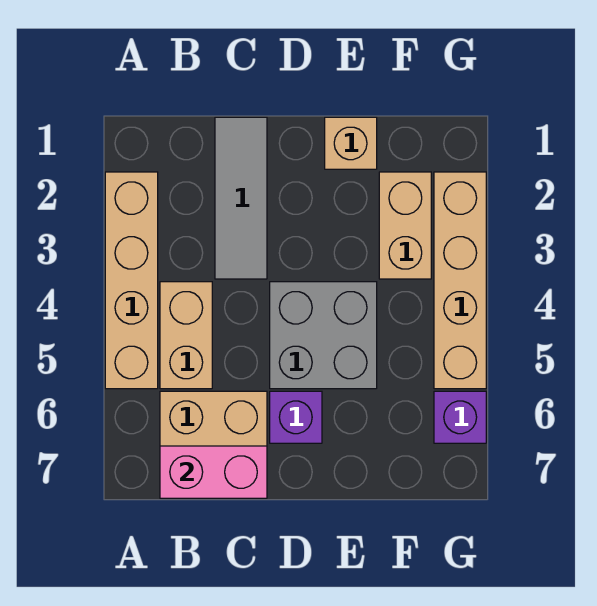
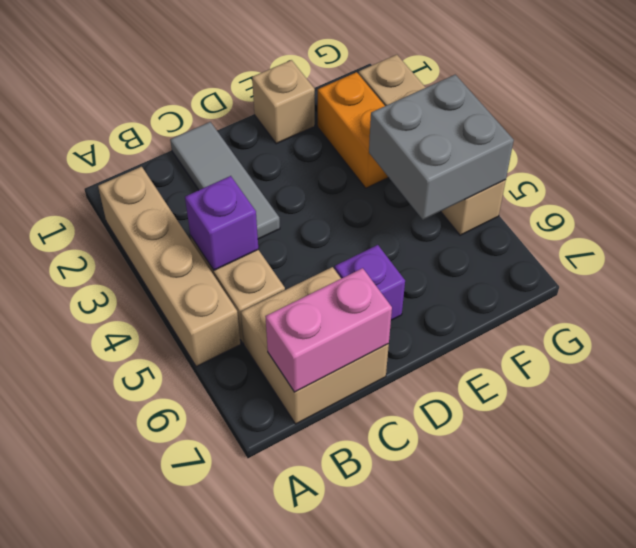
grey brick D4:E5 level 1 -> grey brick F4:G5 level 2
tan brick F2:F3 level 1 -> orange brick F2:F3 level 1
purple brick G6 level 1 -> purple brick B4 level 2

